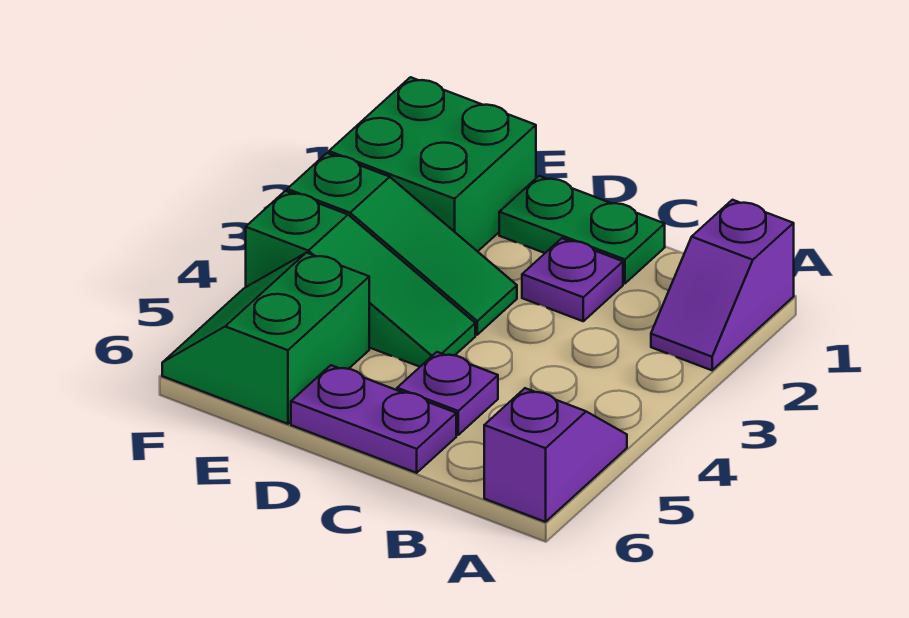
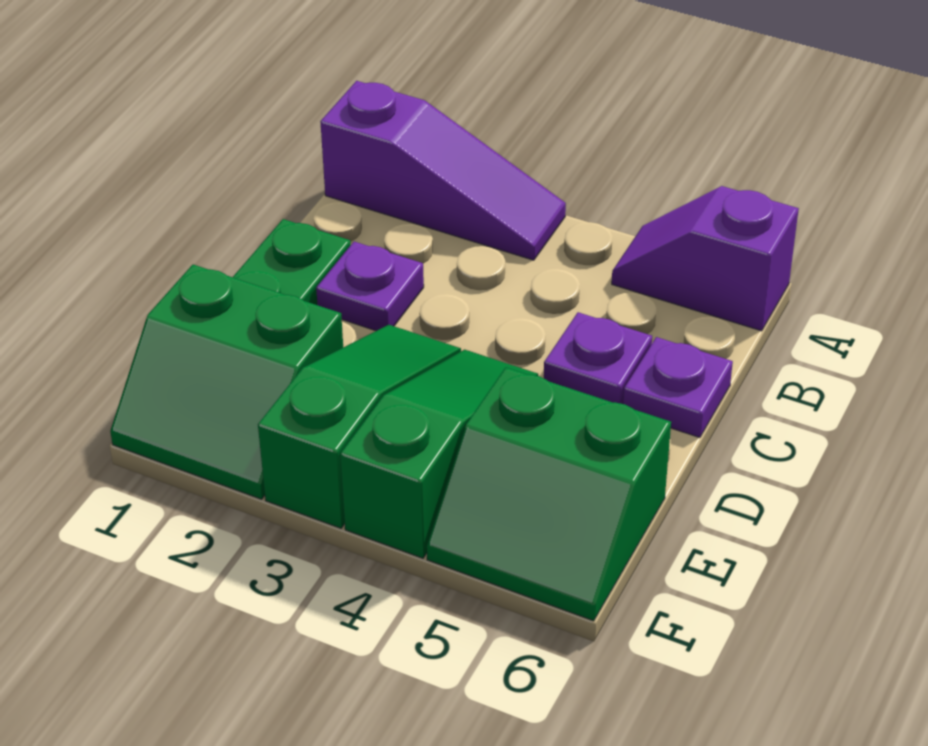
purple slope A1:A2 level 1 top 1 -> purple slope A1:A3 level 1 top 1
purple plate C6:D6 level 1 -> purple plate C6 level 1
green brick E1:F2 level 1 -> green slope E1:F2 level 1 top E

